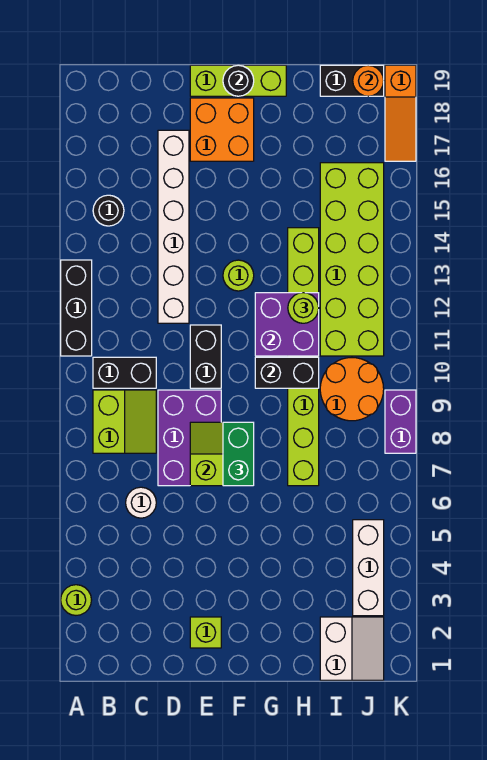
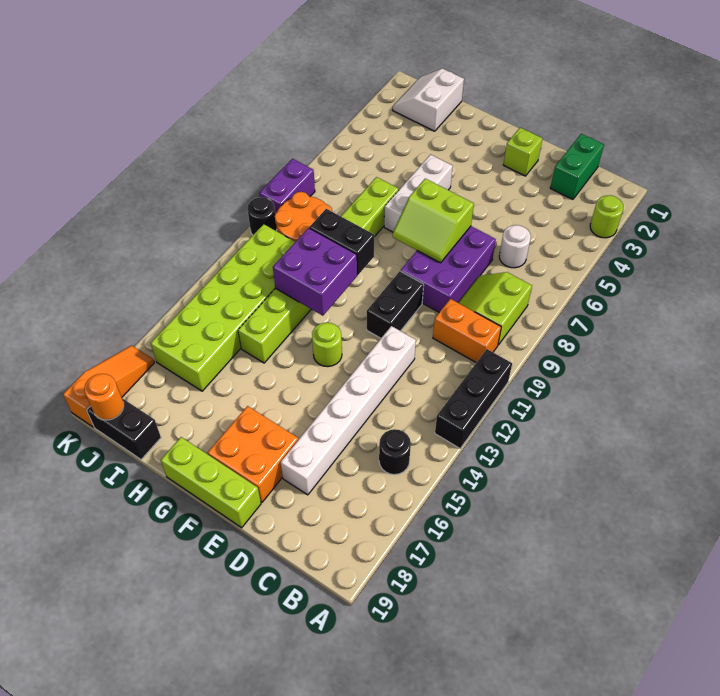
black brick B10:C10 level 1 -> orange brick B10:C10 level 1
green brick F7:F8 level 3 -> green brick C1:C2 level 1
black round brick F19 level 2 -> black round brick K10 level 1
lime round brick H12 level 3 -> none
white brick J3:J5 level 1 -> white brick G5:G7 level 1

